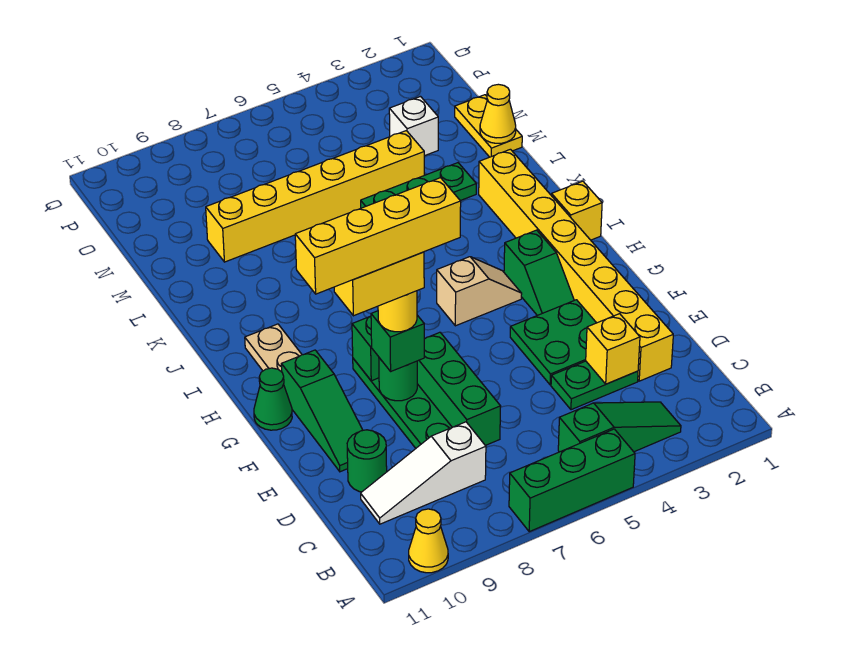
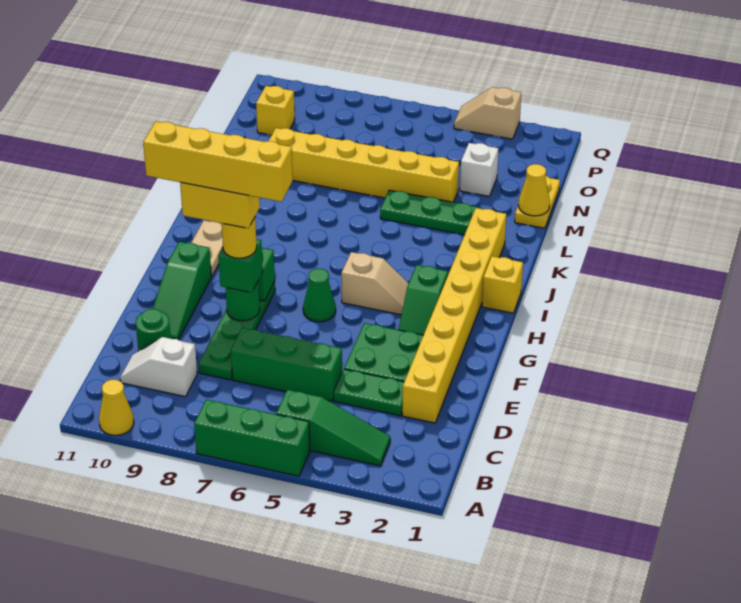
white slope C8:C10 level 1 top 8 -> white slope C9:C10 level 1 top 9
yellow brick D3 level 2 -> yellow brick O10 level 1
green brick D7:F7 level 1 -> green brick D5:D7 level 1
green cone G11 level 1 -> green cone G6 level 1
none -> tan slope Q3:Q4 level 1 top 3

